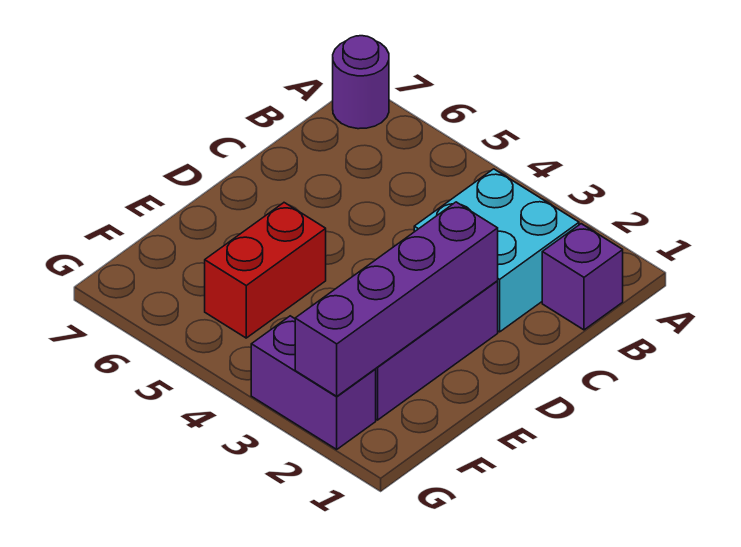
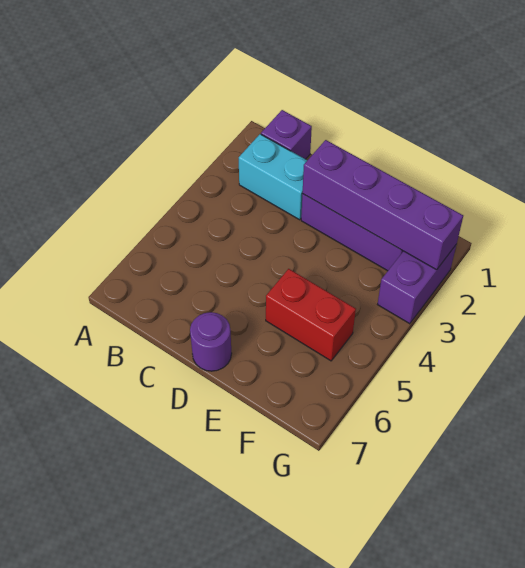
purple round brick A7 level 1 -> purple round brick D7 level 1
cyan brick B2:C3 level 1 -> cyan brick B2:C2 level 1

